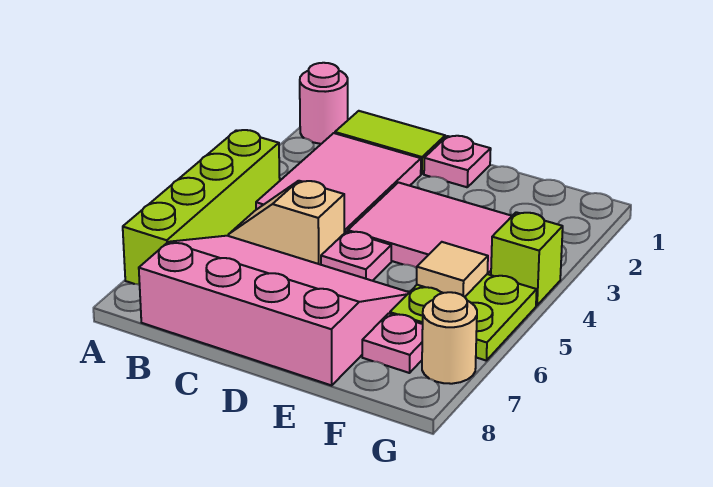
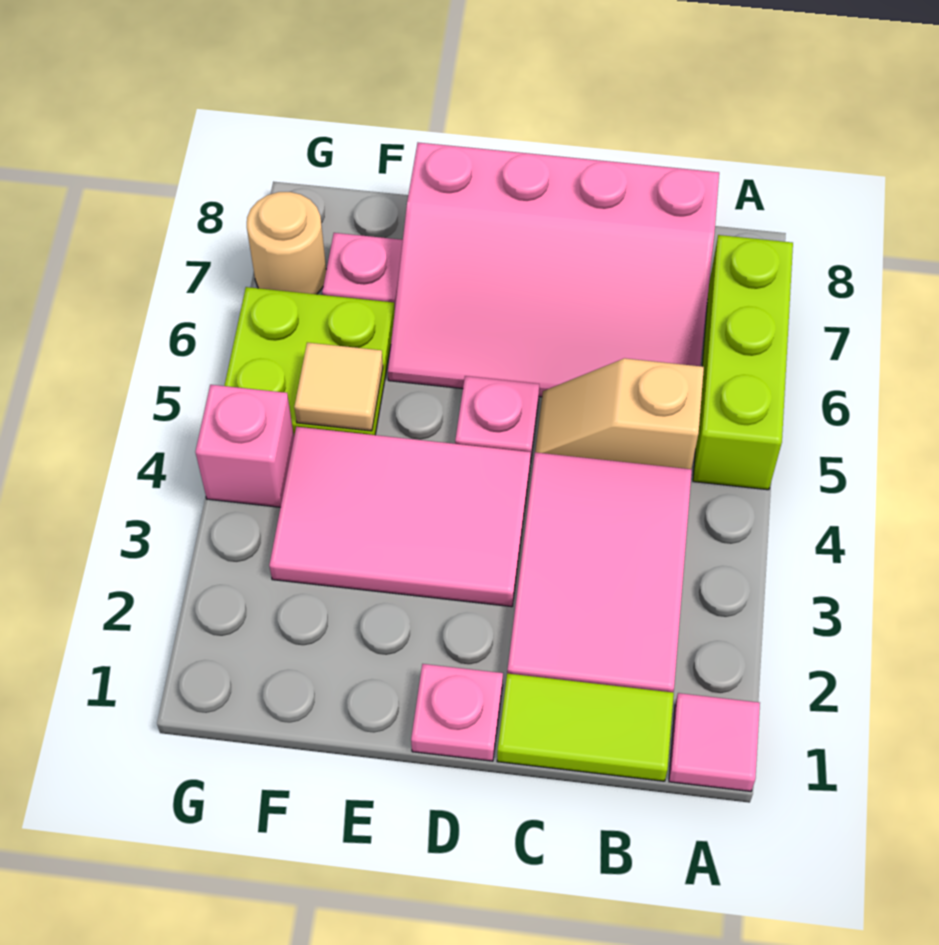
pink round brick A1 level 1 -> pink tile A1 level 1
lime brick A4:A7 level 1 -> lime brick A5:A7 level 1
tan slope B5:C5 level 1 top C -> tan slope B5:C5 level 1 top B
lime brick G4 level 1 -> pink brick G4 level 1

